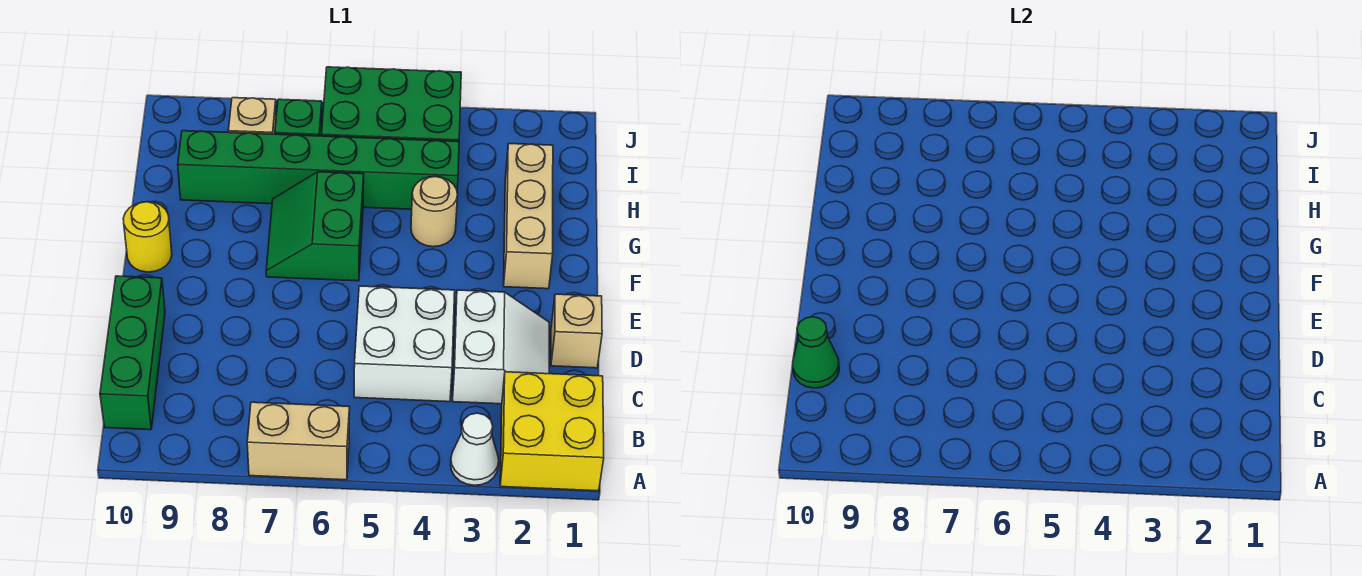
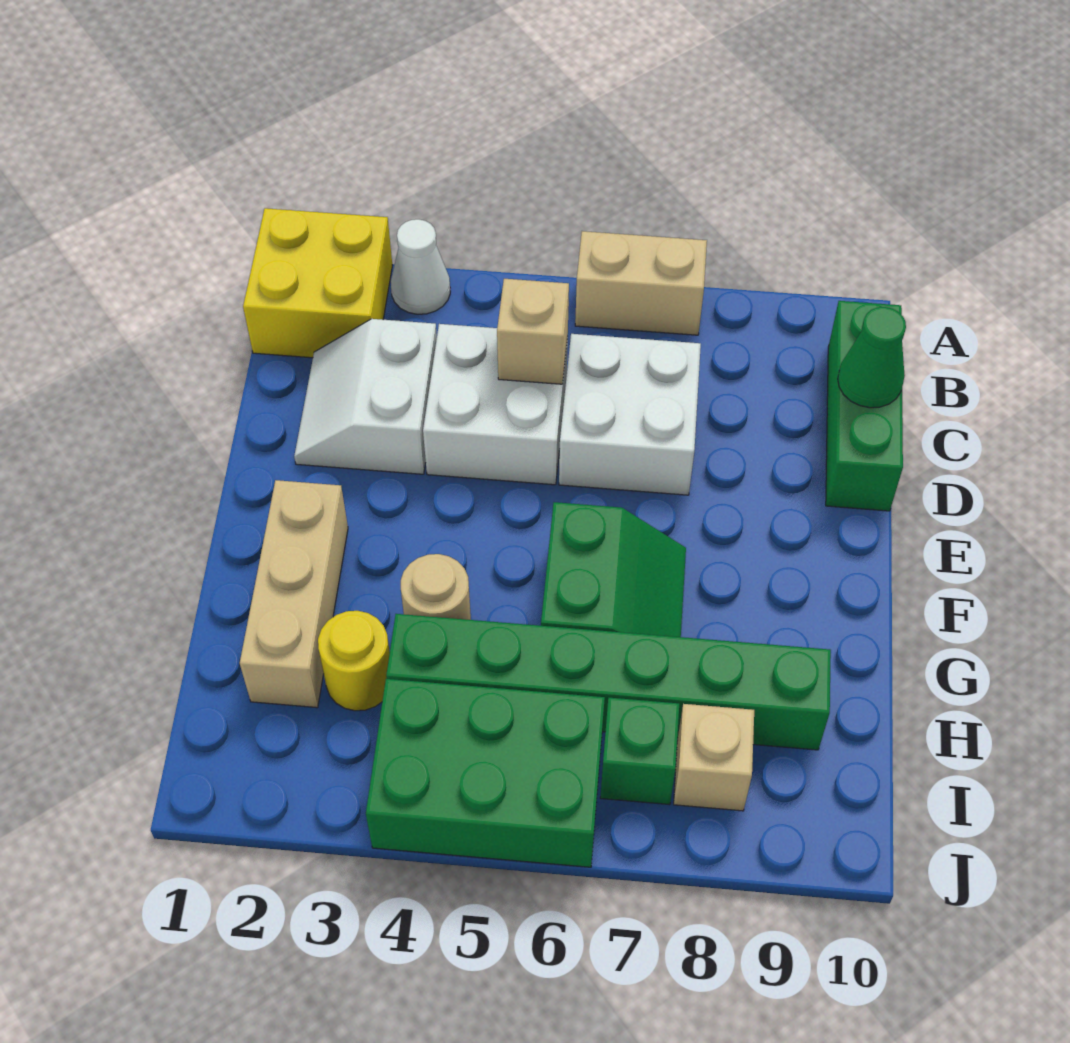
none -> white brick C6:D7 level 1
tan brick D1 level 1 -> tan brick C5 level 2
yellow round brick F10 level 1 -> yellow round brick H3 level 1

